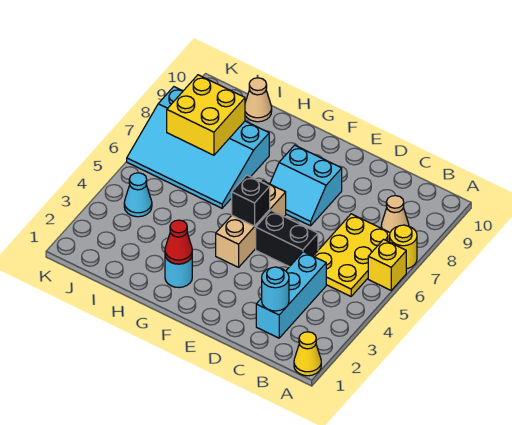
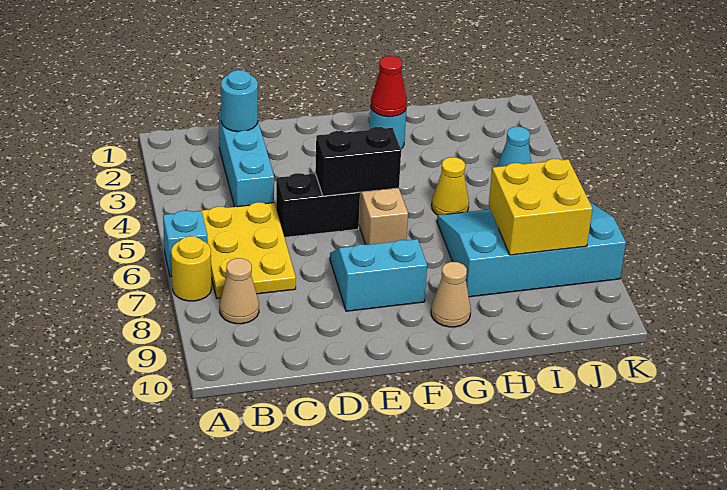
yellow cone A1 level 1 -> yellow cone H5 level 1
yellow brick A6 level 1 -> cyan brick A6 level 1
black brick F5 level 2 -> black brick E5:F5 level 2
tan cone I10 level 1 -> tan cone G9 level 1

